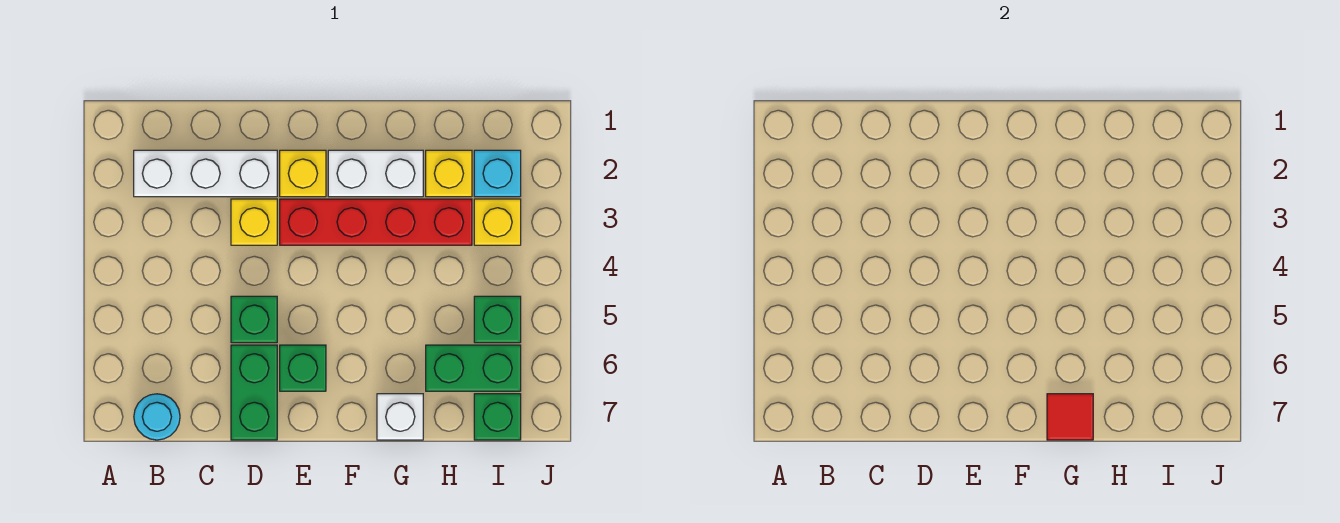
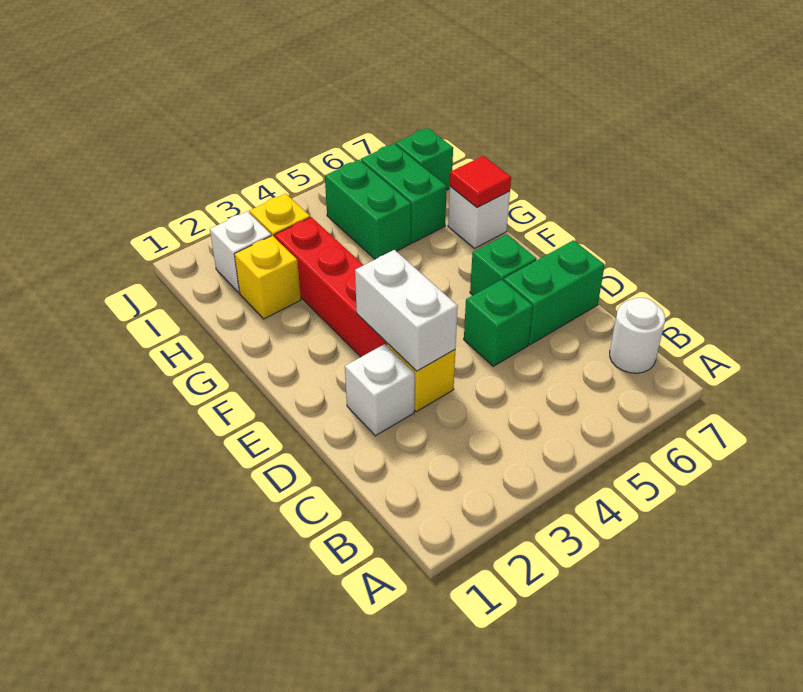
white brick B2:D2 level 1 -> white brick D2 level 1
cyan round brick B7 level 1 -> white round brick B7 level 1
yellow brick E2 level 1 -> none
white brick F2:G2 level 1 -> white brick D3:E3 level 2
cyan brick I2 level 1 -> white brick I2 level 1
green brick I5 level 1 -> green brick H5:I5 level 1

